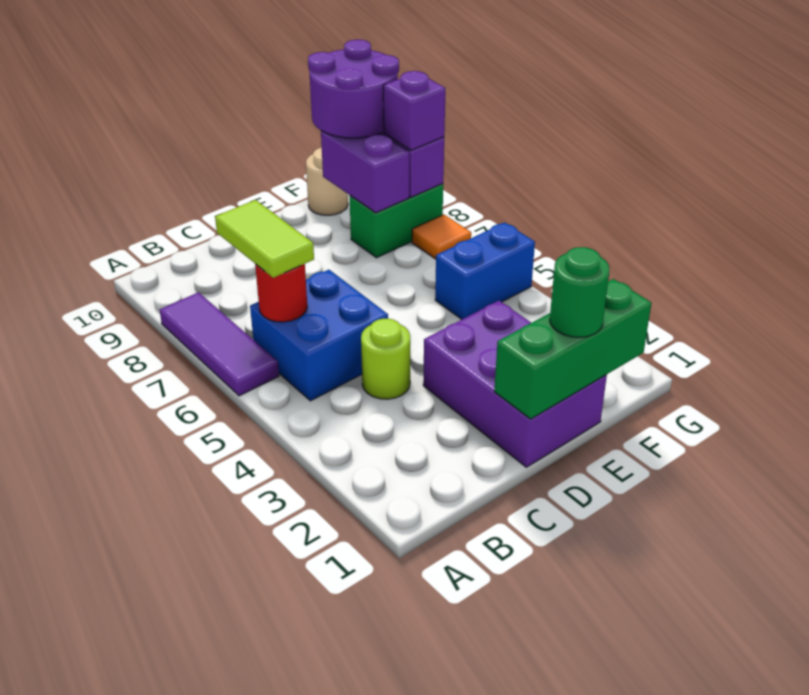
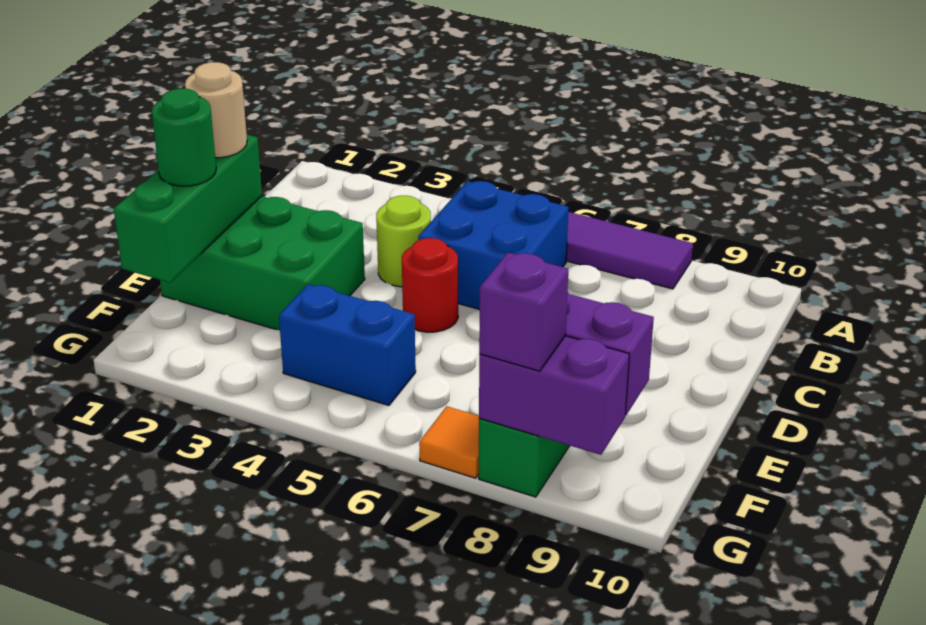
red round brick B6 level 2 -> red round brick D5 level 1
lime tile B6:B7 level 3 -> none
purple brick D1:E3 level 1 -> green brick D1:E3 level 1
blue brick F5:G5 level 1 -> blue brick F4:F5 level 1
purple round brick F9:G10 level 3 -> none
tan round brick F10 level 1 -> tan round brick D1 level 3

